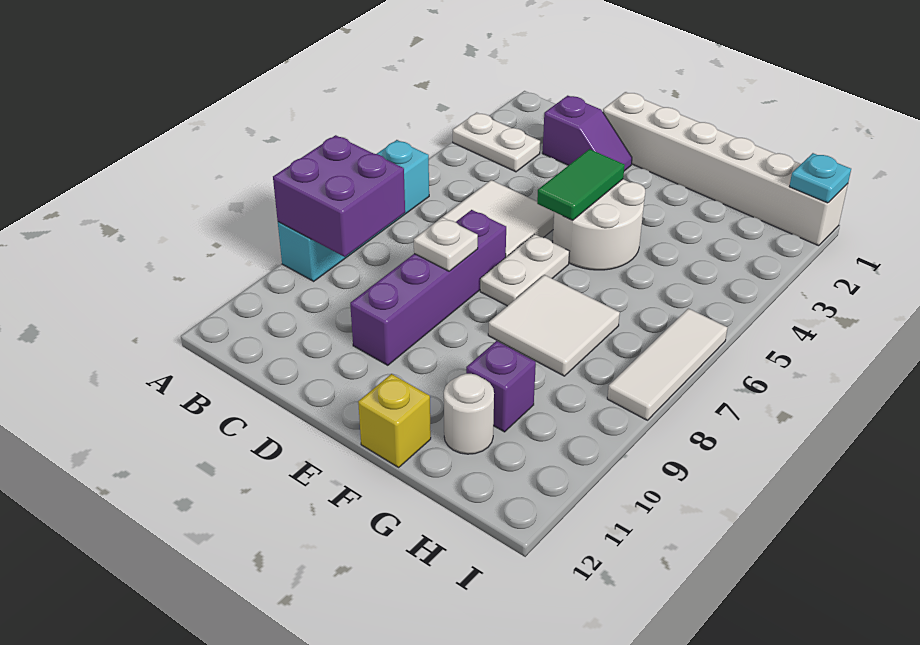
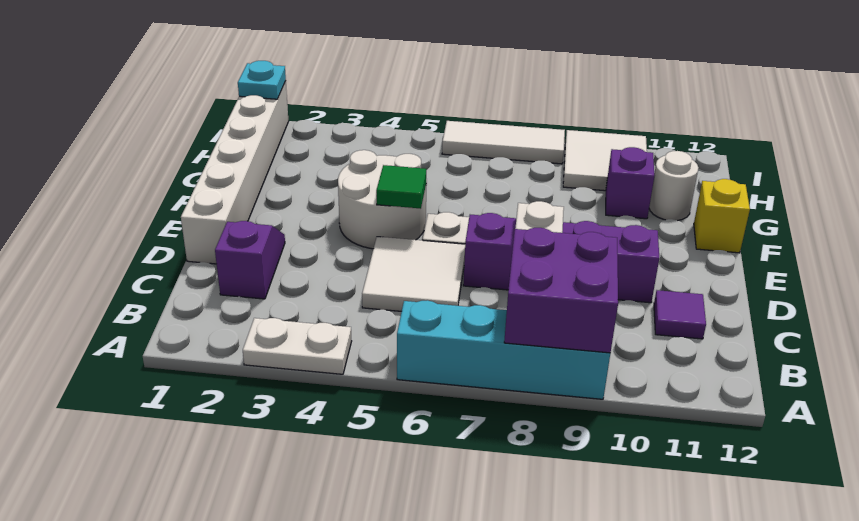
white plate A3:B3 level 1 -> white plate A3:A4 level 1
none -> purple tile C11 level 1
green tile E4:E5 level 2 -> green tile E5 level 2
white tile F7:G8 level 1 -> white tile H9:I10 level 1

